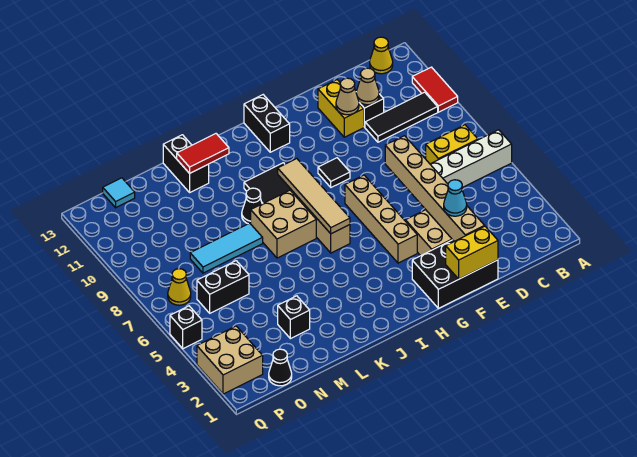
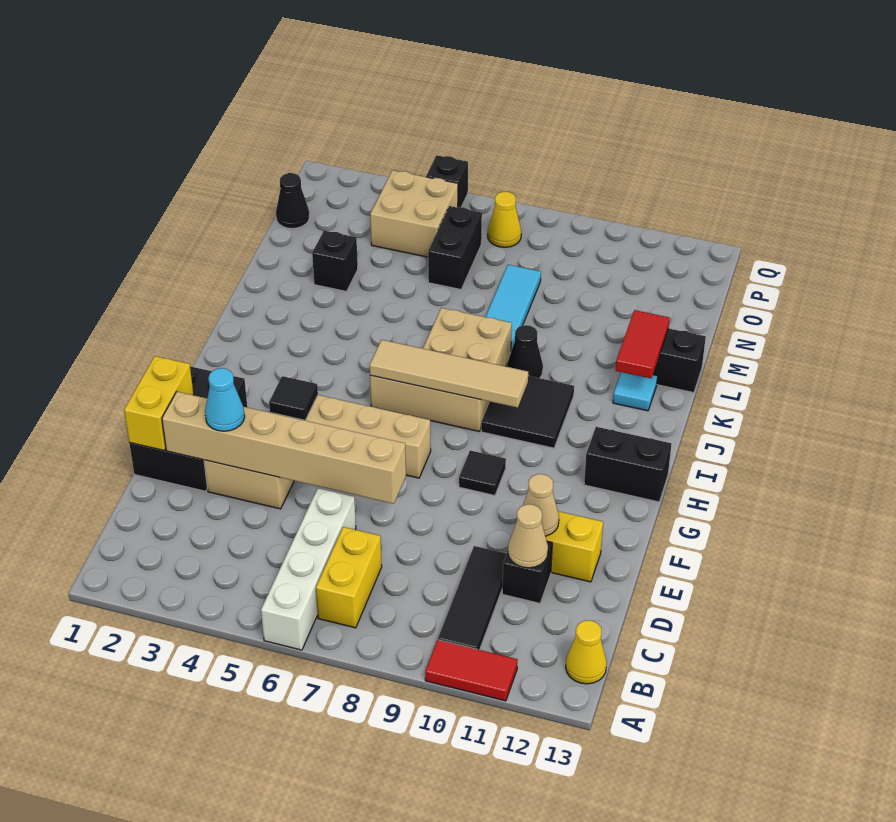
none -> black tile G4 level 2
cyan tile O13 level 1 -> cyan tile K12 level 1
tan brick P2:Q3 level 1 -> tan brick O4:P5 level 1

